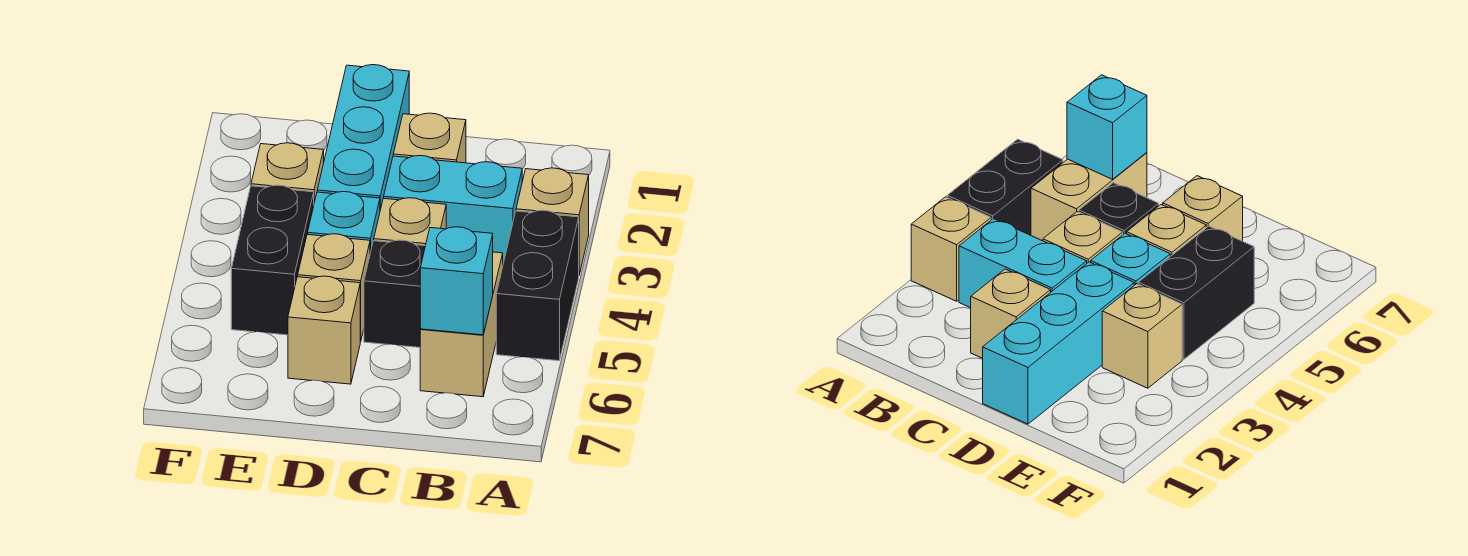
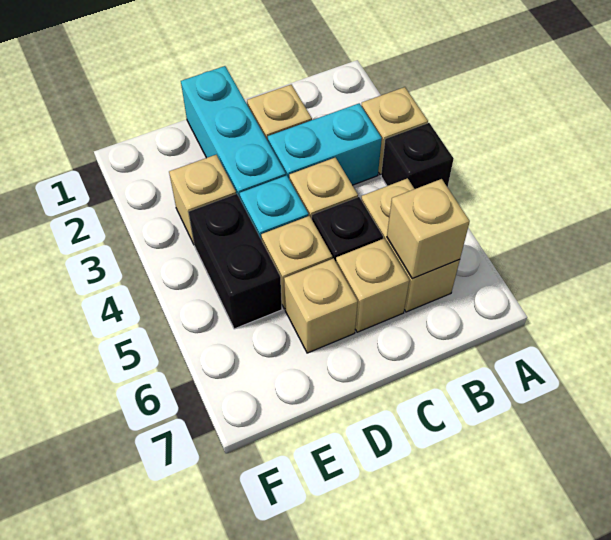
black brick A4:A5 level 1 -> black brick A4 level 1
cyan brick B6 level 2 -> tan brick B6 level 2
none -> tan brick C6 level 1

